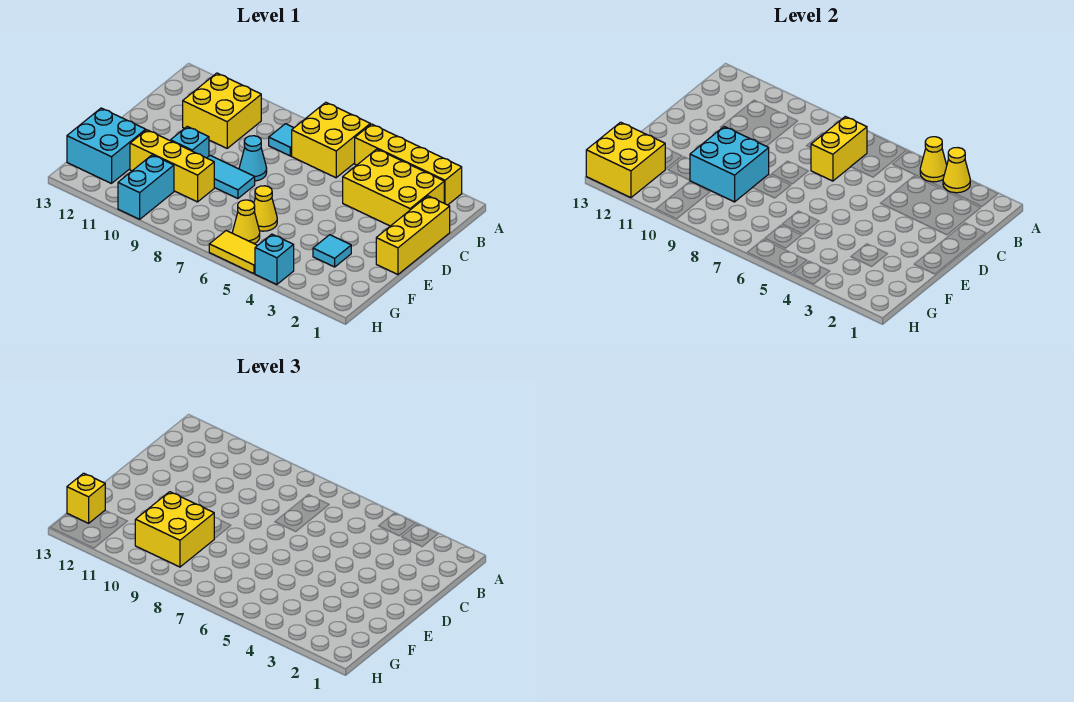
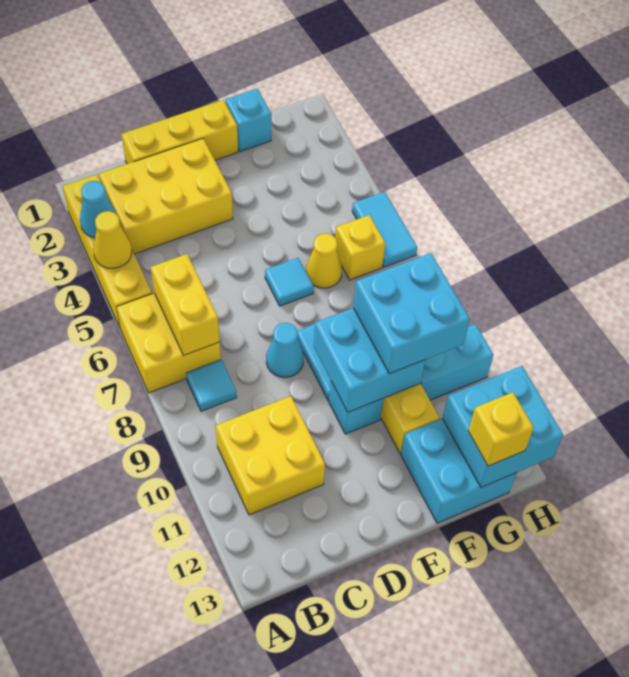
yellow cone A3 level 2 -> cyan cone A3 level 2
yellow brick B2:C4 level 1 -> yellow brick B2:D3 level 1
yellow brick B7:C7 level 2 -> yellow brick B6:B7 level 2
cyan tile F3 level 1 -> cyan tile E6 level 1
yellow brick F9:G10 level 3 -> cyan brick F9:G10 level 3
yellow cone G6 level 1 -> yellow brick G6 level 1
yellow brick G12:H13 level 2 -> cyan brick G12:H13 level 2
cyan brick H4 level 1 -> cyan brick F1 level 1
yellow tile H5:H6 level 1 -> cyan tile H5:H6 level 1

